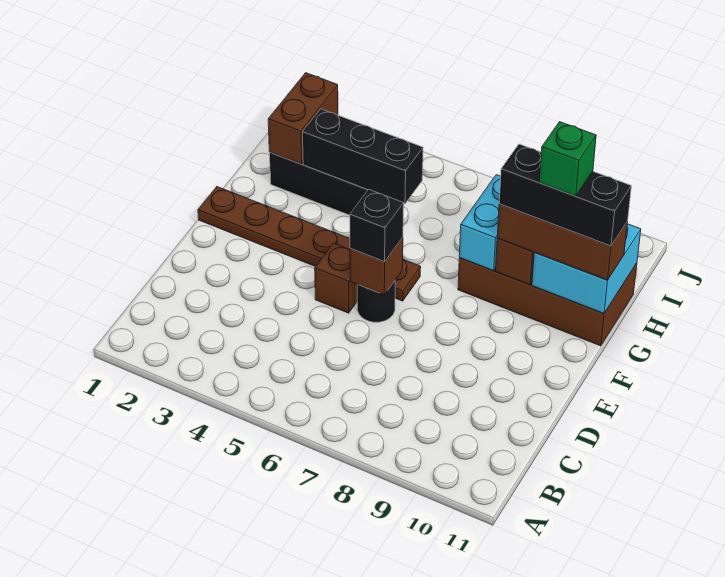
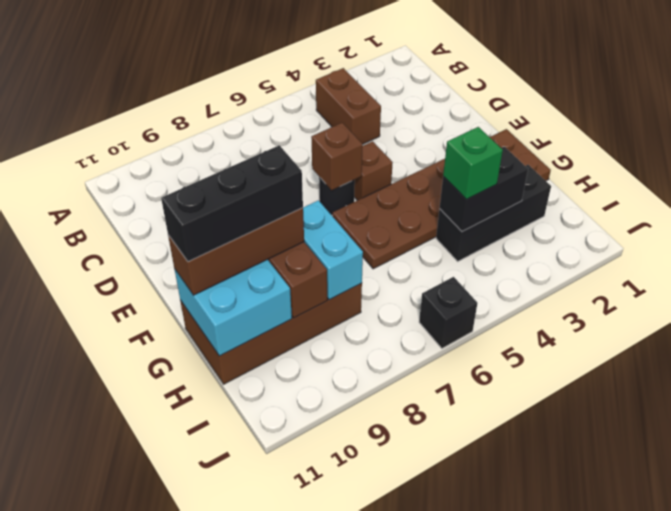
black brick E6 level 3 -> black brick J6 level 1
brown plate F1:F6 level 1 -> brown plate F1:G6 level 1
green brick G10 level 5 -> green brick H4 level 3
brown brick H2:I2 level 2 -> brown brick B4:C4 level 1
black brick H3:H5 level 2 -> black brick H3:H4 level 2

